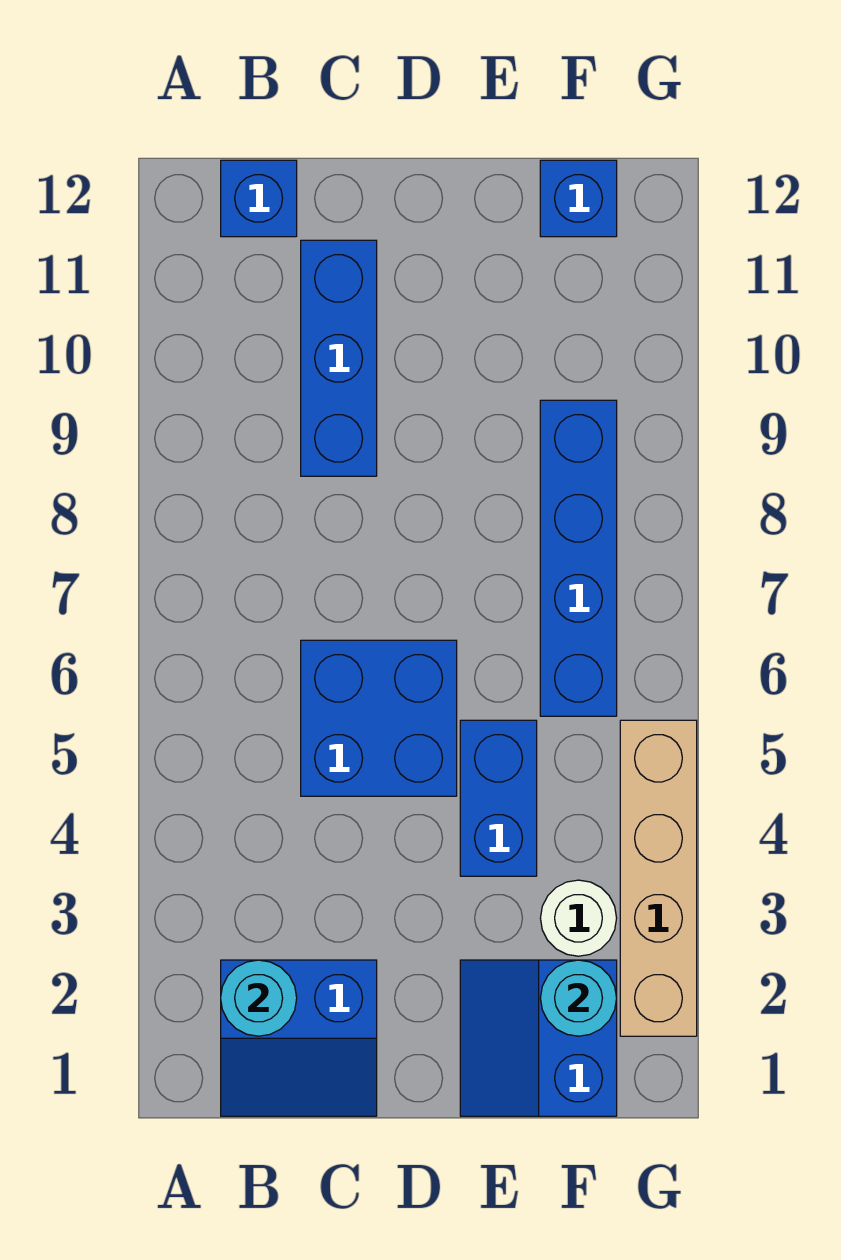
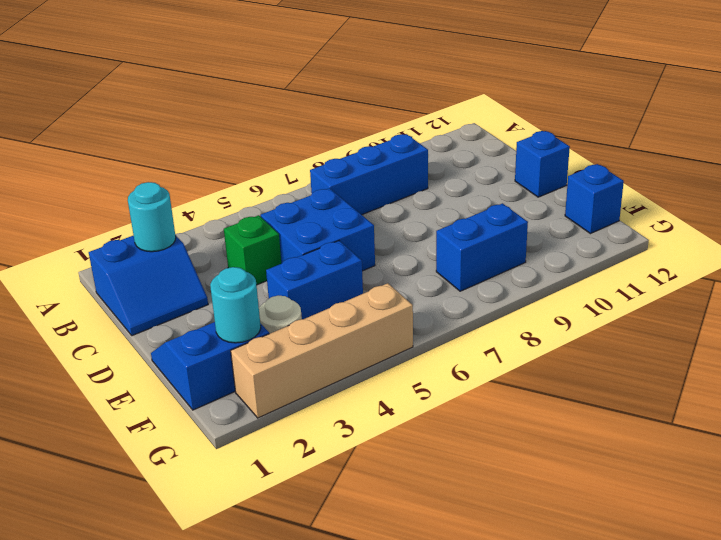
blue slope B1:C2 level 1 top 2 -> blue slope B1:C2 level 1 top B
blue brick B12 level 1 -> blue brick D12 level 1
none -> green brick C4 level 1
blue brick C9:C11 level 1 -> blue brick B7:B9 level 1
blue brick F6:F9 level 1 -> blue brick F8:F9 level 1

